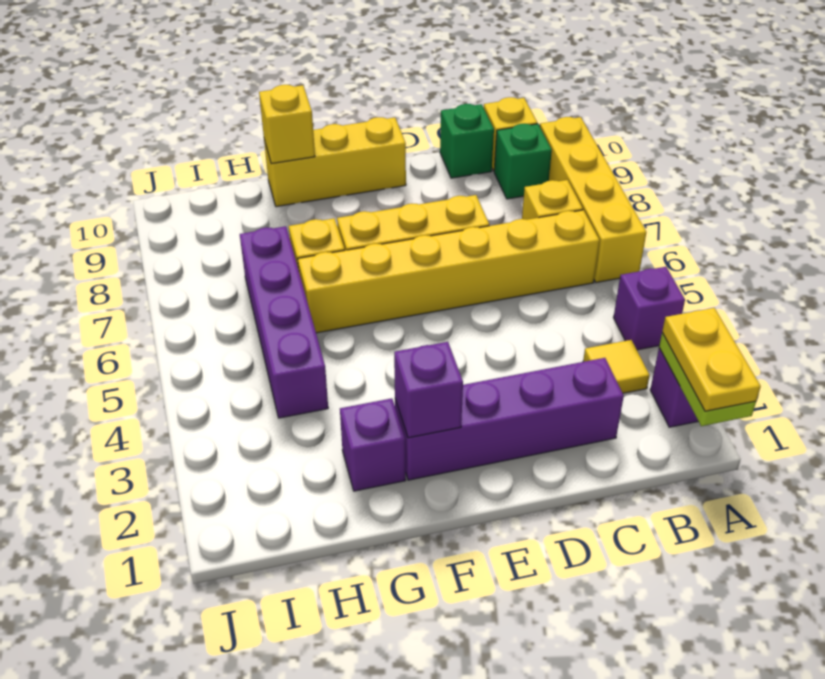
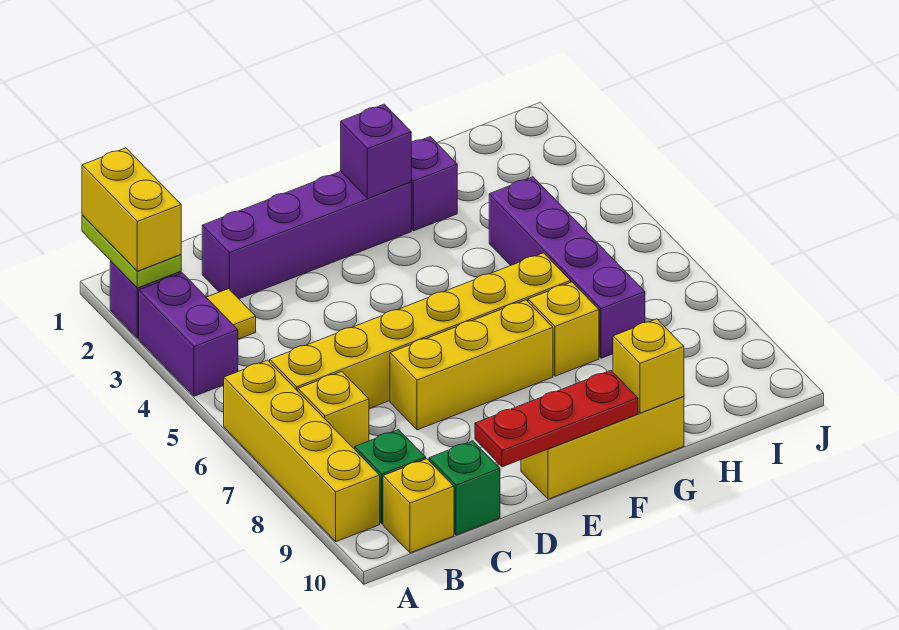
yellow plate A1:A2 level 3 -> yellow brick A1:A2 level 3
purple brick A4 level 1 -> purple brick A3:A4 level 1
none -> red plate D10:F10 level 2

